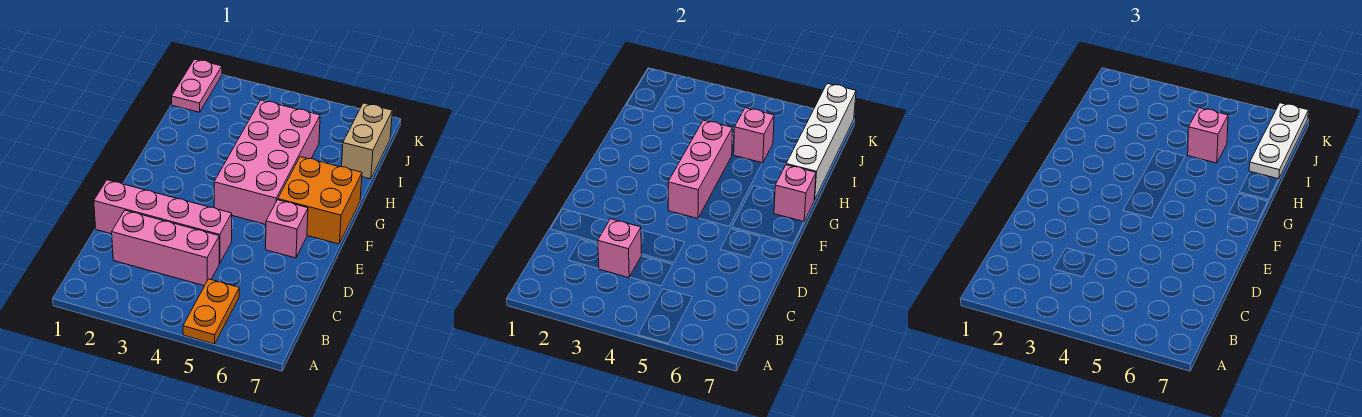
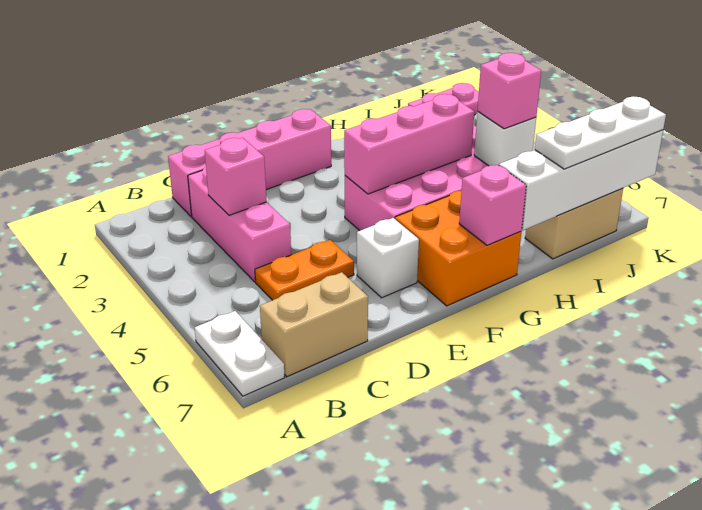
orange plate A5:B5 level 1 -> orange plate C5:D5 level 1
none -> white plate A6:A7 level 1
none -> tan brick B7:C7 level 1
pink brick D1:D4 level 1 -> pink brick C1:F1 level 1
pink brick E6 level 1 -> white brick E6 level 1
pink brick I5 level 2 -> white brick I5 level 2

